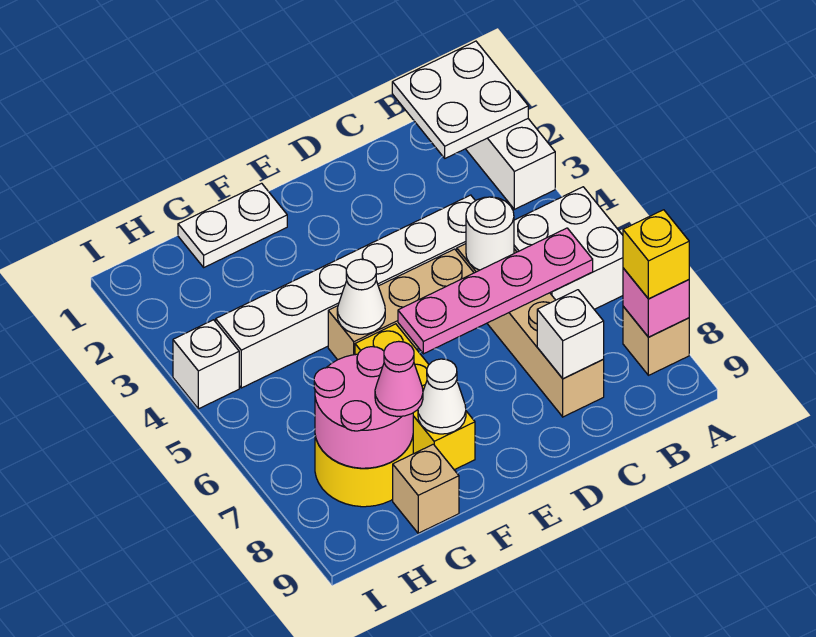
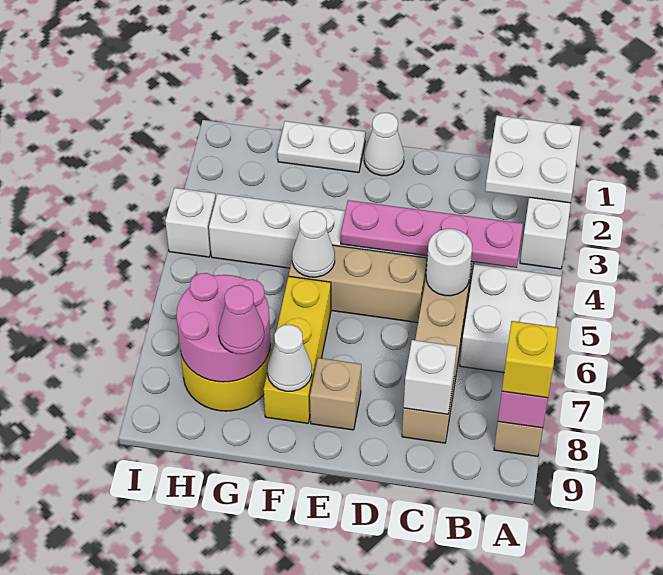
pink plate B6:E6 level 2 -> pink plate B4:E4 level 2
none -> white cone E1 level 1
tan brick G9 level 1 -> tan brick E8 level 1

